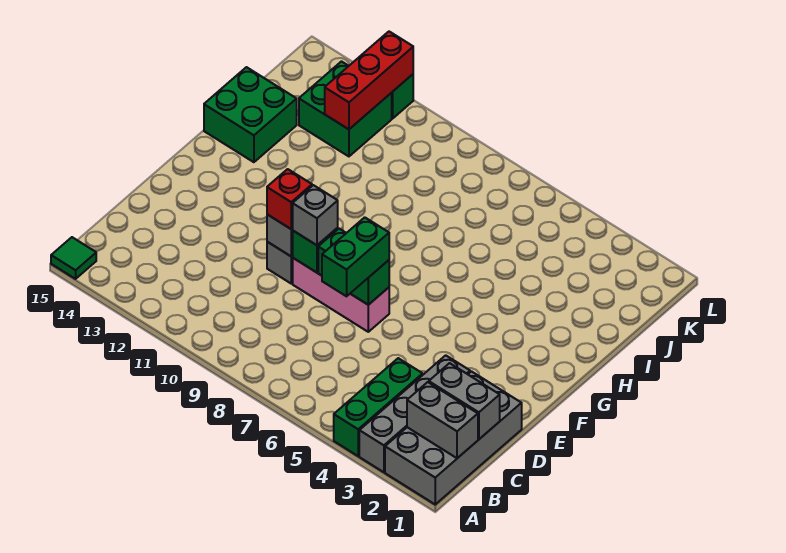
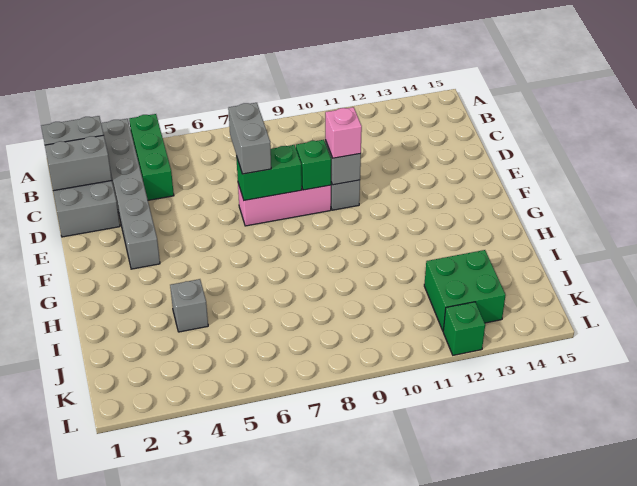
grey brick A3:D3 level 1 -> grey brick A3:F3 level 1
green tile A15 level 1 -> none
green brick D7:E7 level 3 -> grey brick D7:E7 level 3
grey brick E9 level 3 -> grey brick I4 level 1
red brick E10 level 3 -> pink brick E10 level 3
green brick H14:I15 level 1 -> none
red brick J12:L12 level 2 -> none

